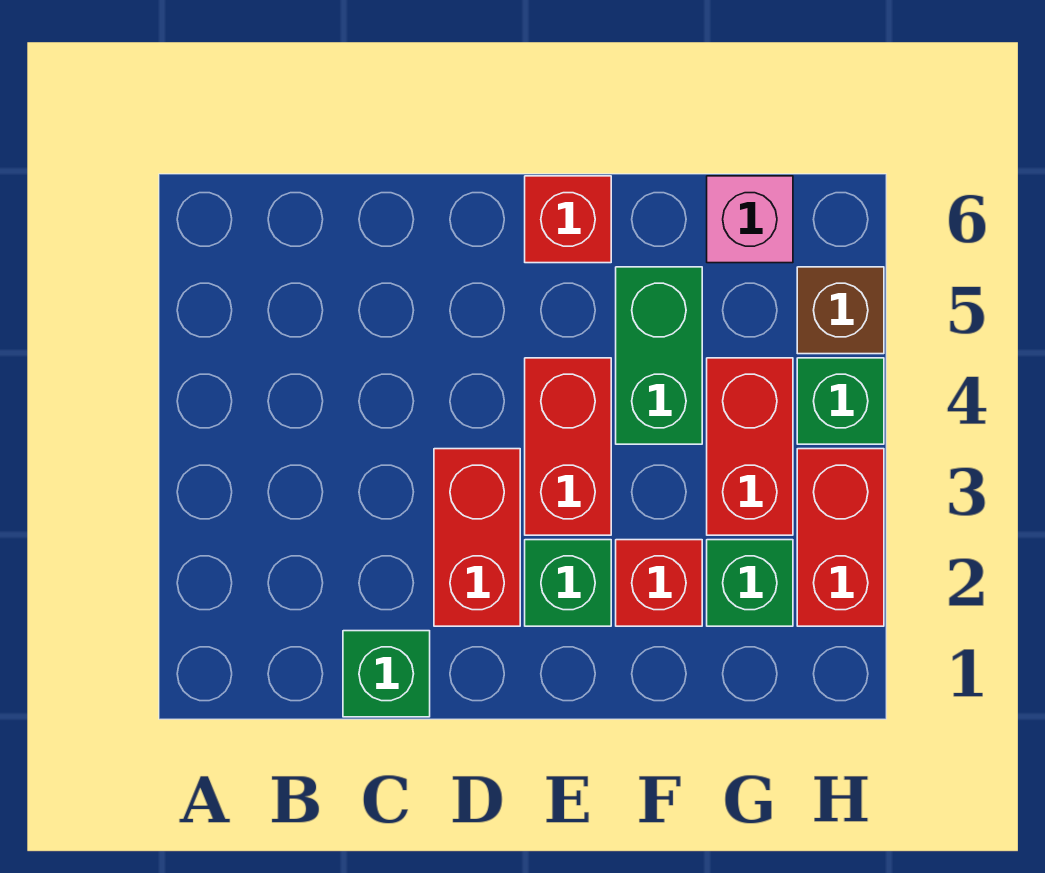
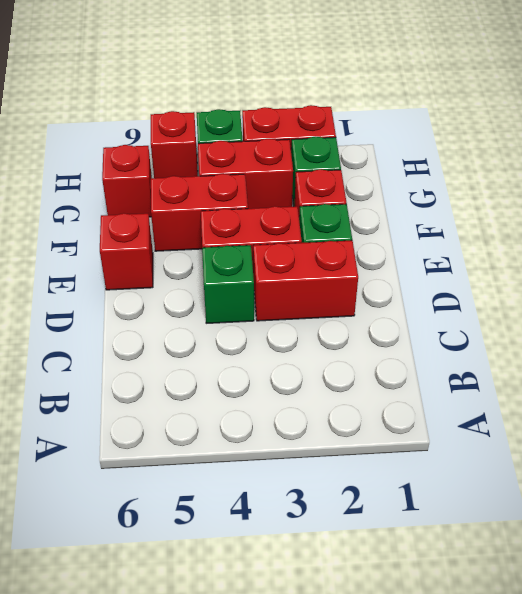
green brick C1 level 1 -> green brick D4 level 1
green brick F4:F5 level 1 -> red brick F4:F5 level 1
pink brick G6 level 1 -> red brick G6 level 1
brown brick H5 level 1 -> red brick H5 level 1

